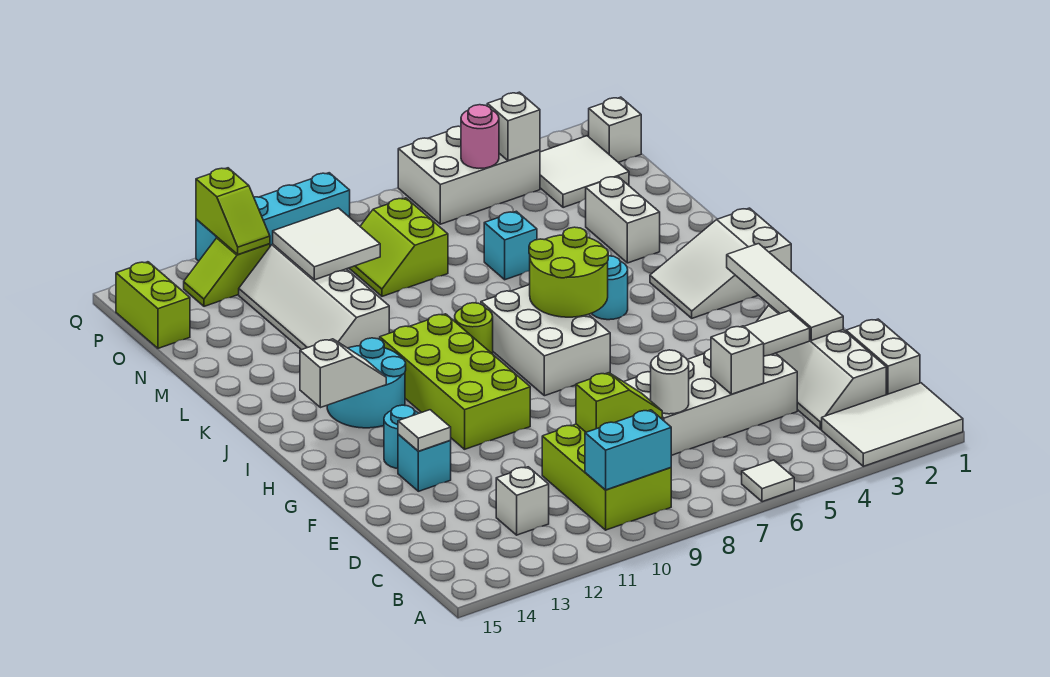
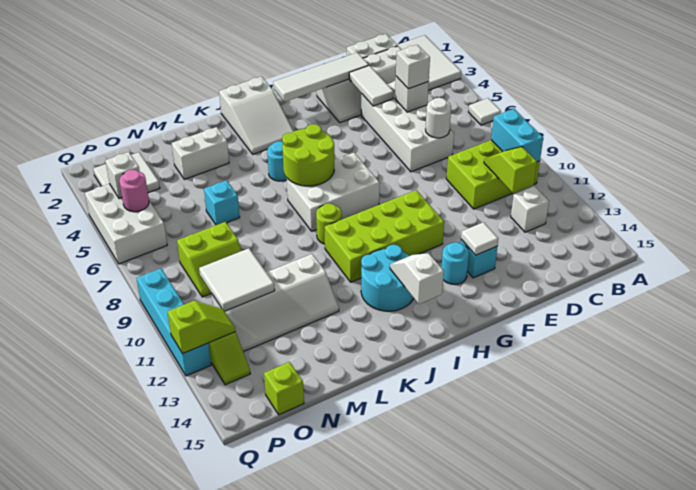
lime slope D8:D9 level 2 top 9 -> lime slope C10:C11 level 2 top 11
lime brick O15:P15 level 1 -> lime brick O15 level 1
white brick P1 level 1 -> white brick D5 level 3

